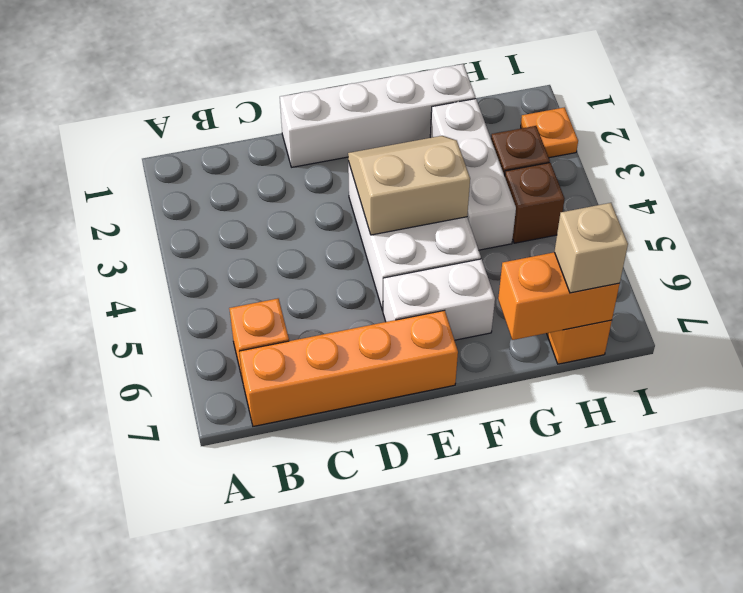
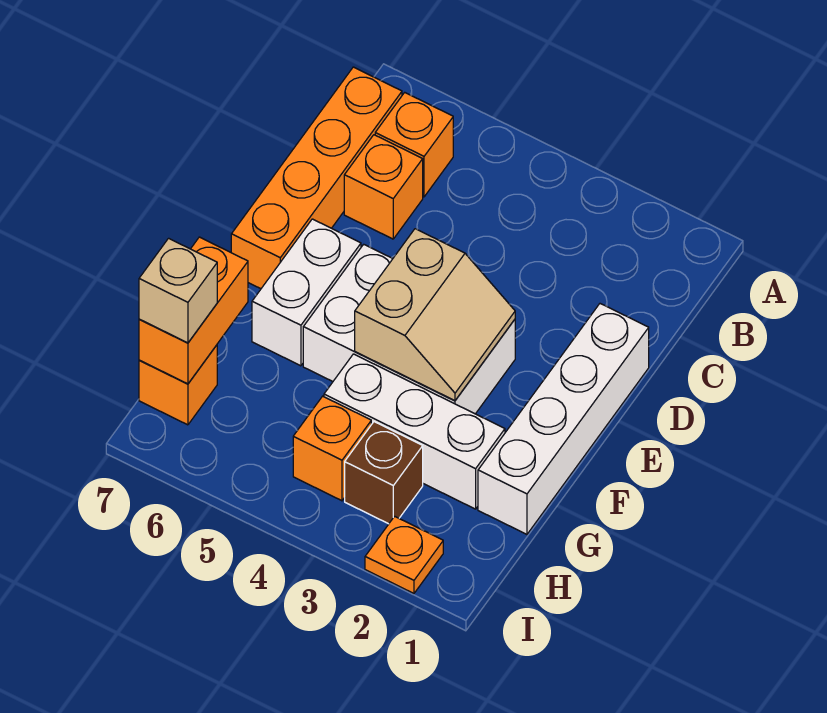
none -> orange brick C6 level 1
brown brick H4 level 1 -> orange brick H4 level 1

